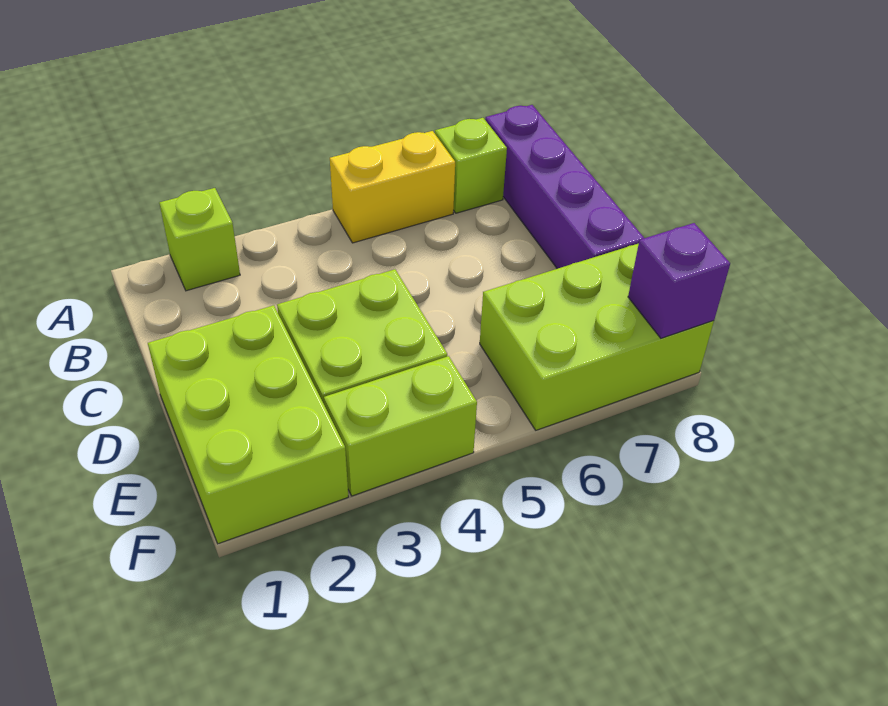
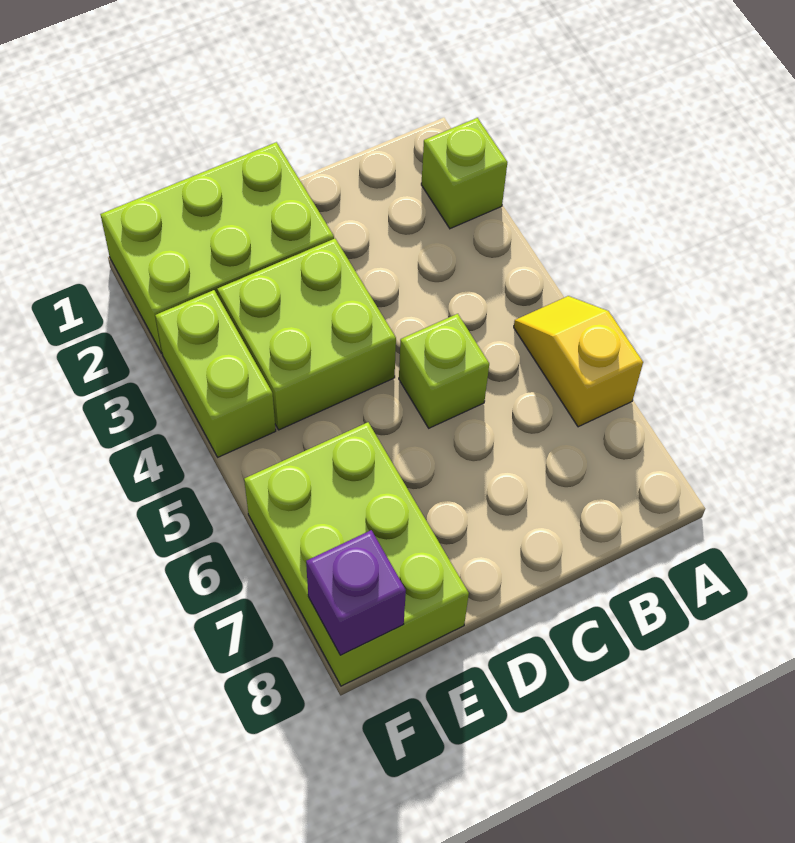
yellow brick A5:A6 level 1 -> yellow slope A5:A6 level 1 top 6
lime brick A7 level 1 -> lime brick C5 level 1
purple brick A8:D8 level 1 -> none

